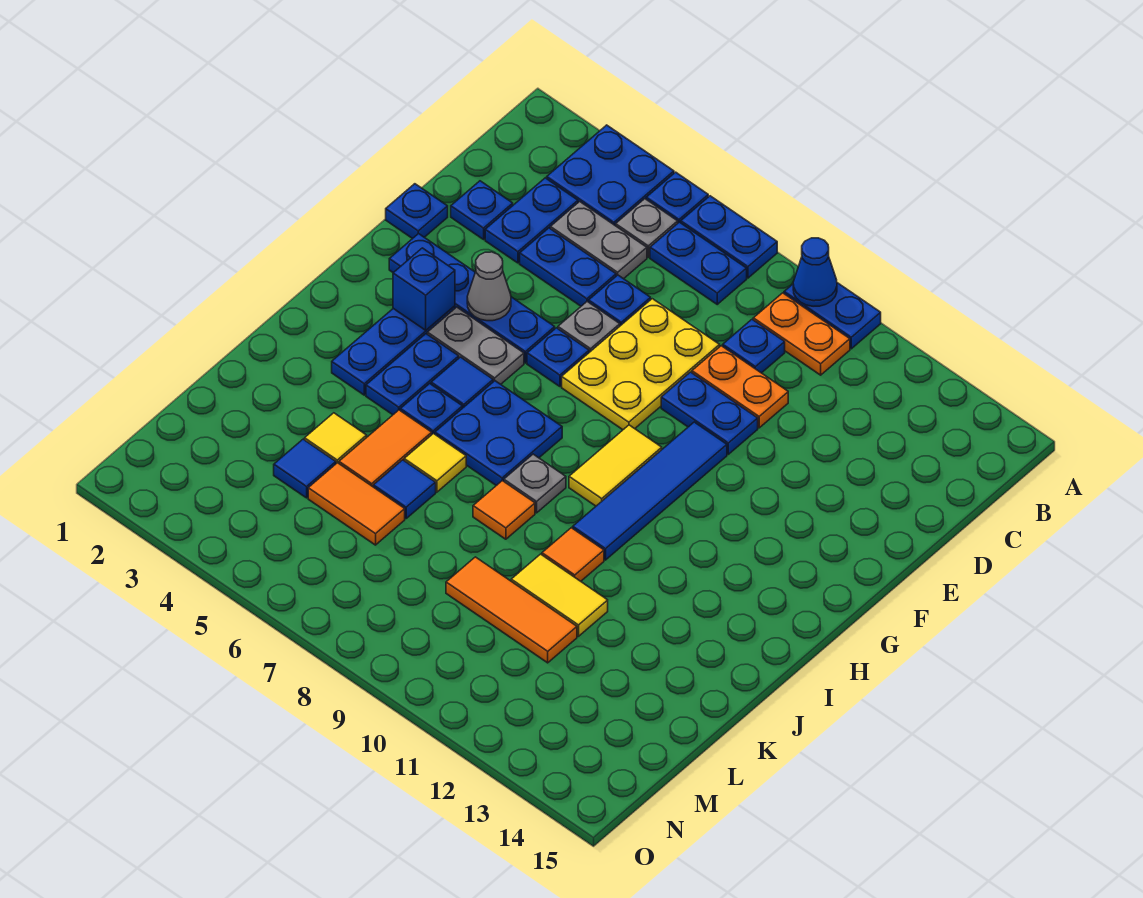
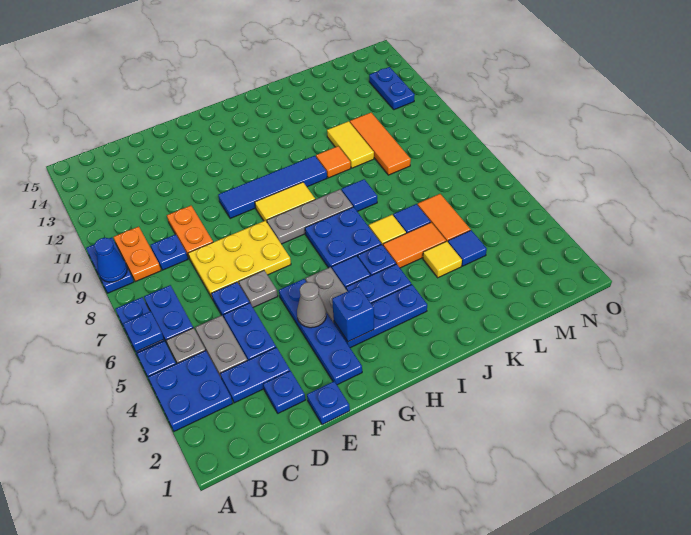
blue plate E9:E10 level 1 -> blue plate N12:N13 level 1
blue plate F6 level 1 -> blue plate A6 level 2
grey plate I8 level 1 -> grey plate G8:I8 level 1
orange tile J8 level 1 -> blue tile J8 level 1

